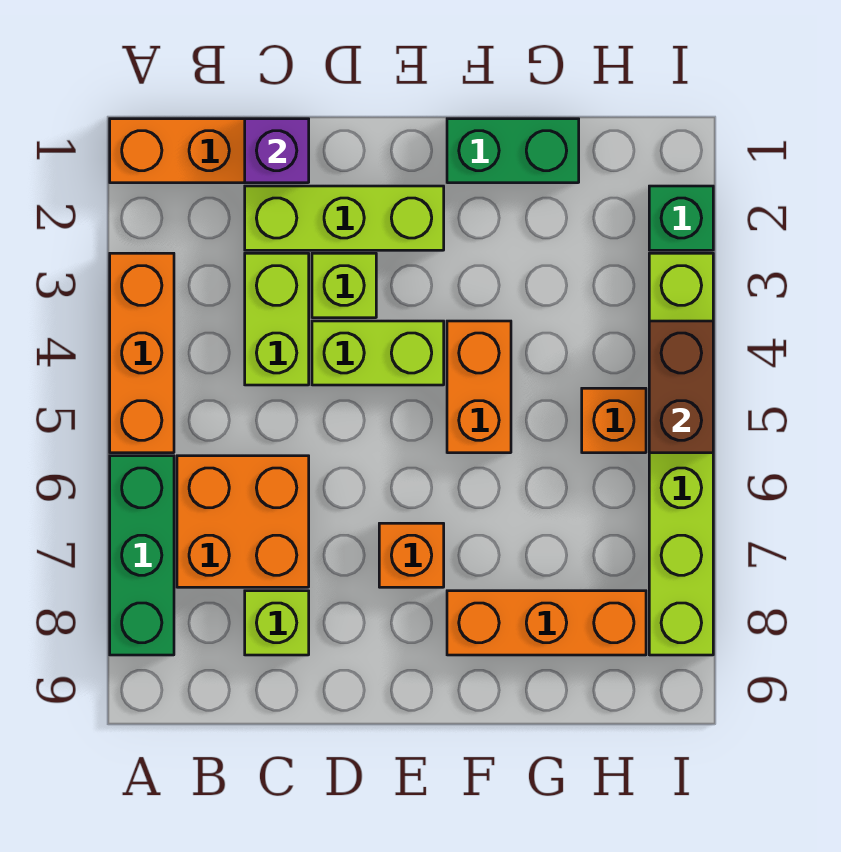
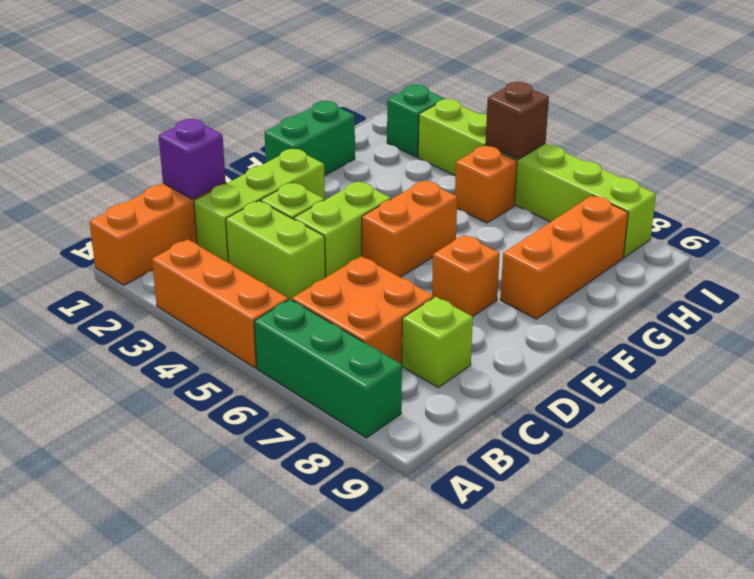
orange brick F4:F5 level 1 -> orange brick E5:F5 level 1
brown brick I4:I5 level 2 -> brown brick I5 level 2

